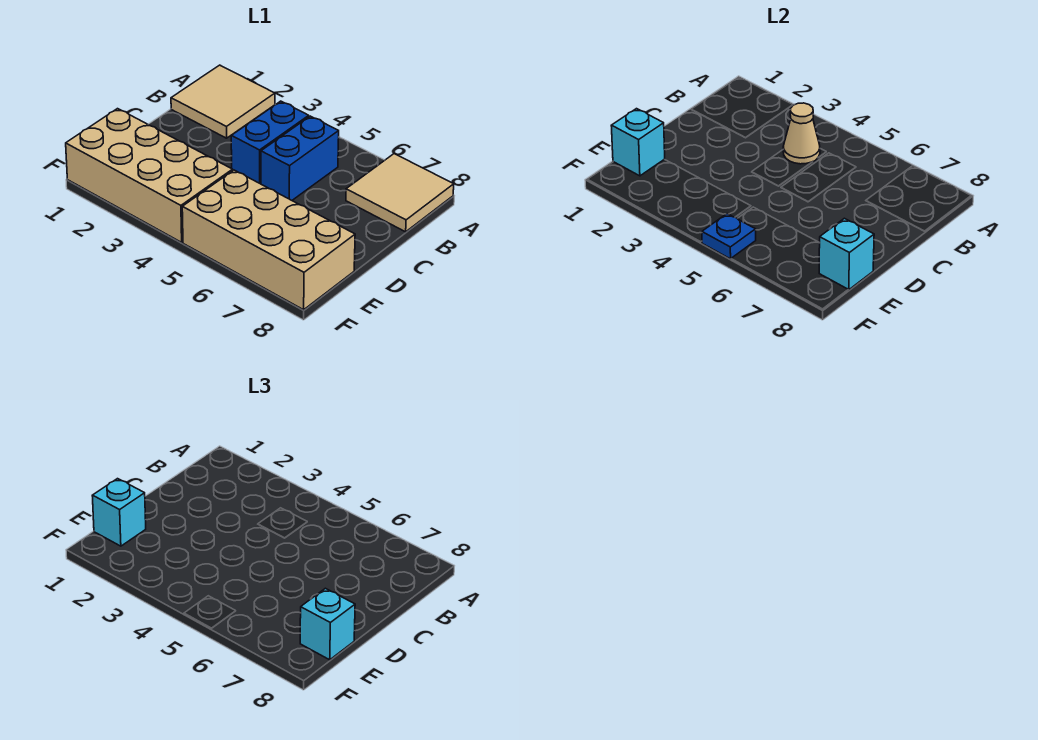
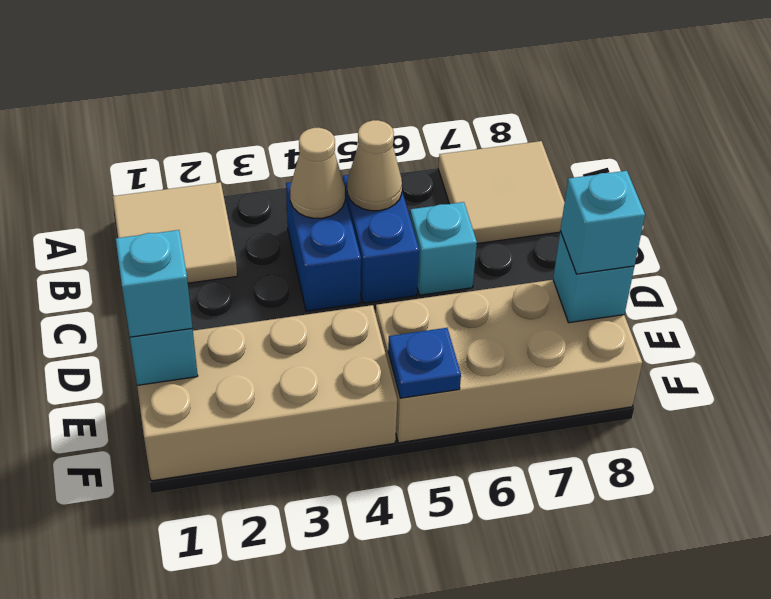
none -> tan cone B5 level 2
none -> cyan brick C6 level 1

